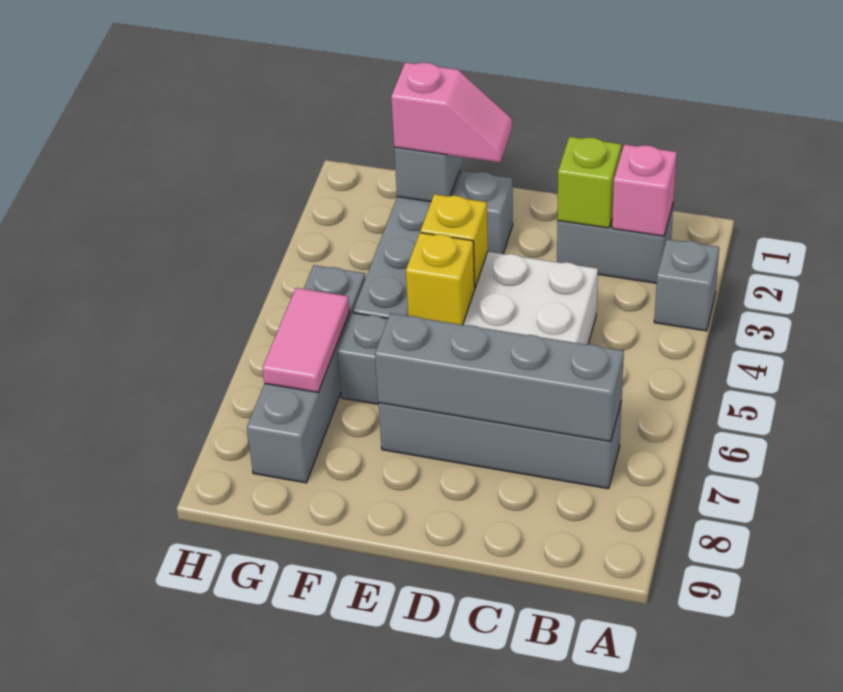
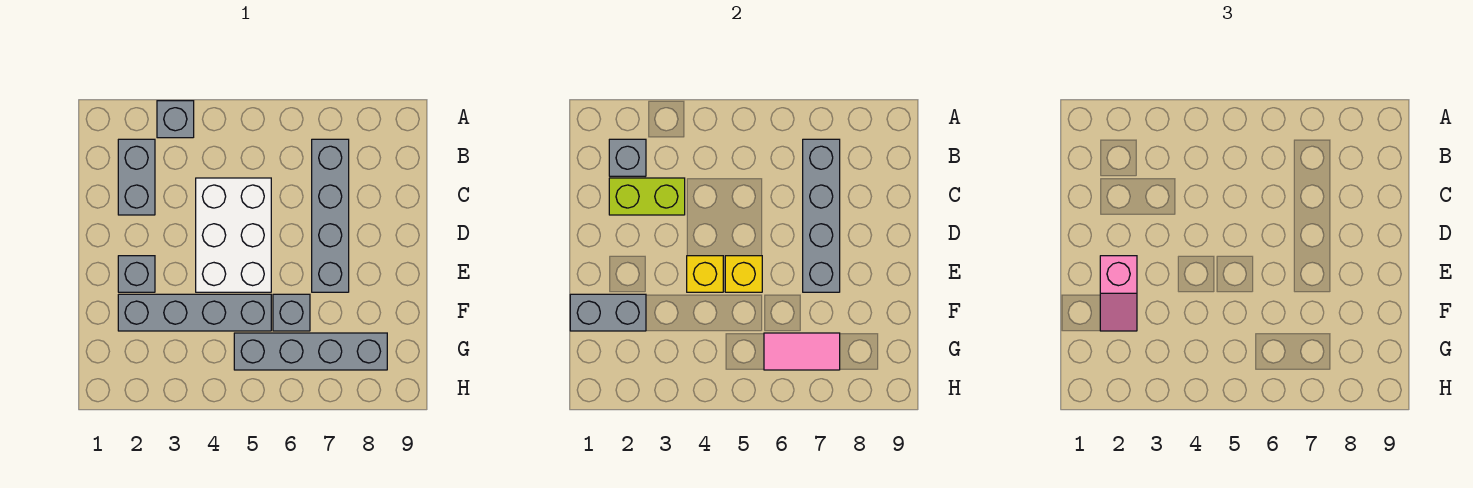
pink brick B2 level 2 -> grey brick B2 level 2
lime brick C2 level 2 -> lime brick C2:C3 level 2
pink slope E2:F2 level 3 top F -> pink slope E2:F2 level 3 top E

